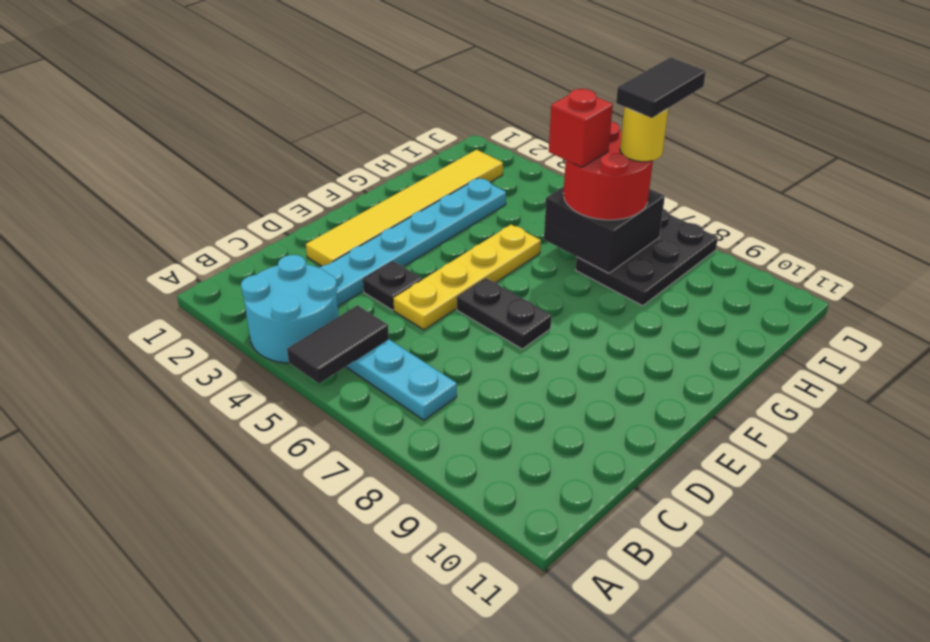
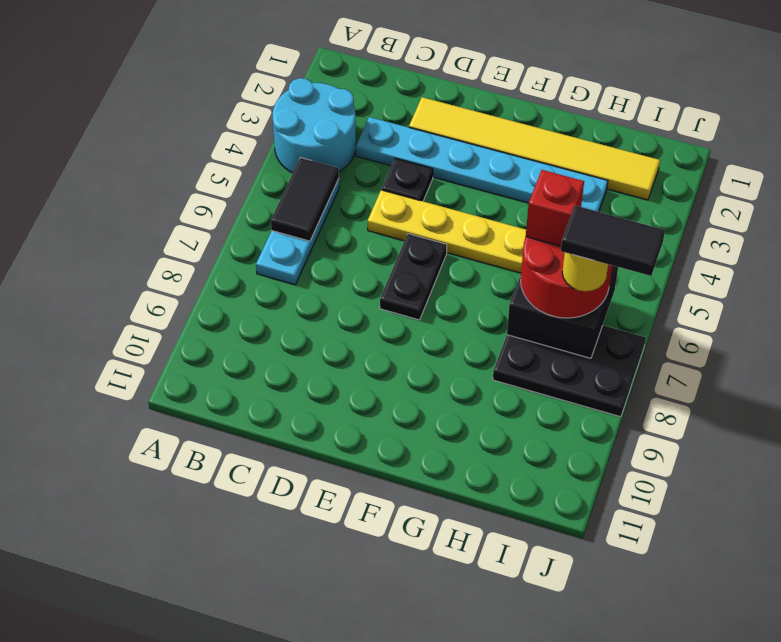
black tile A5:B5 level 2 -> black tile B5:B6 level 2

